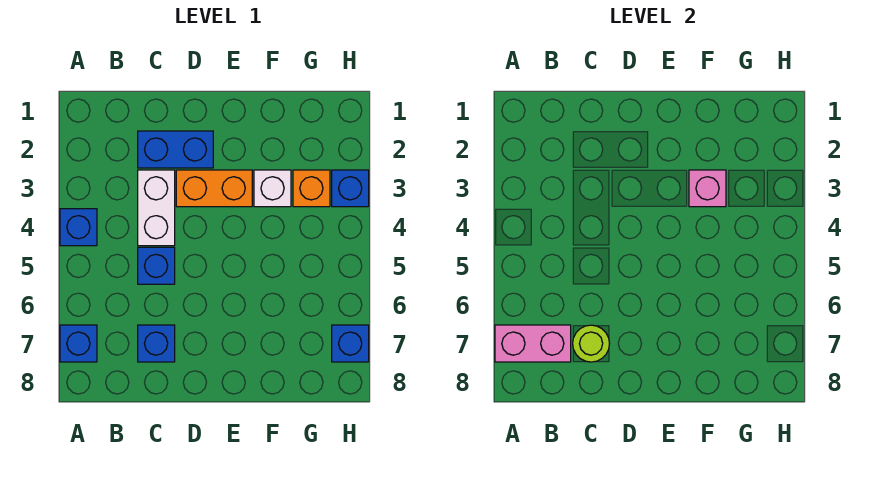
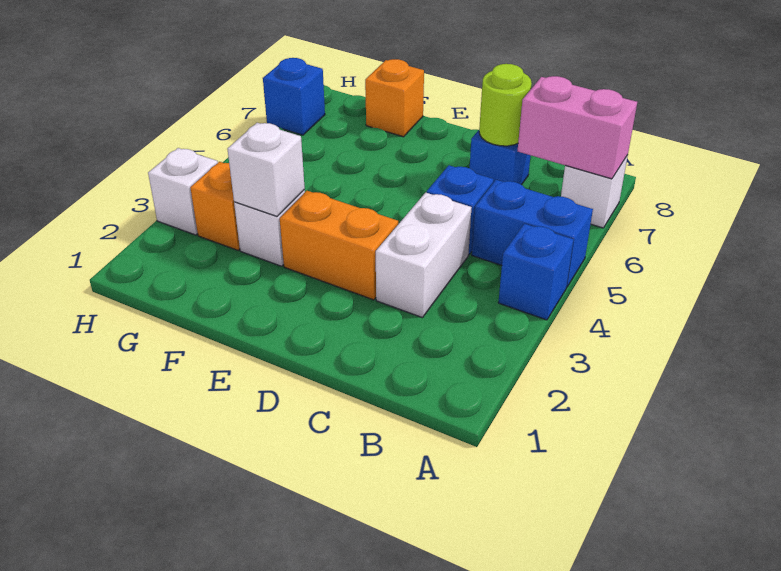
blue brick A7 level 1 -> white brick A7 level 1
blue brick C2:D2 level 1 -> blue brick A5:B5 level 1
pink brick F3 level 2 -> white brick F3 level 2
none -> orange brick F8 level 1
blue brick H3 level 1 -> white brick H3 level 1

